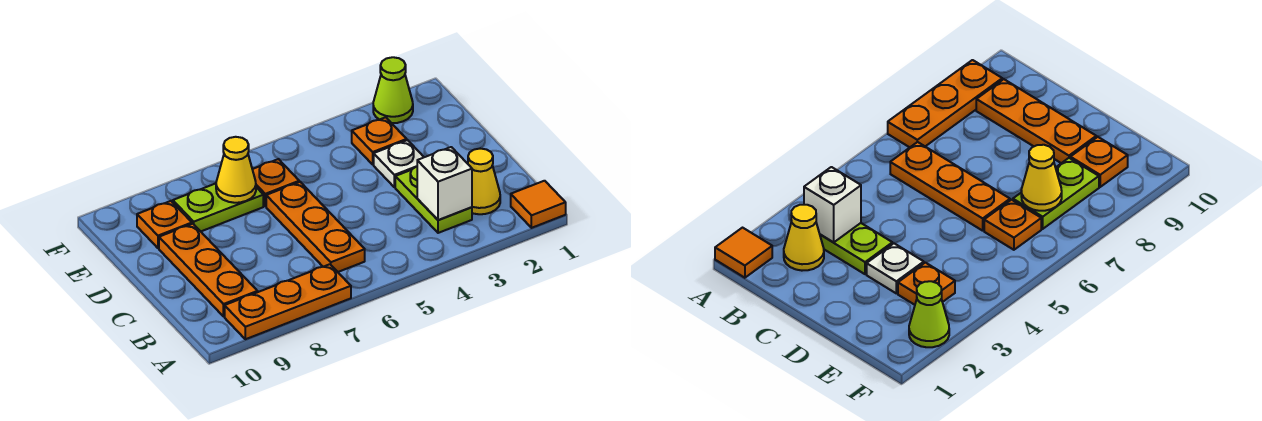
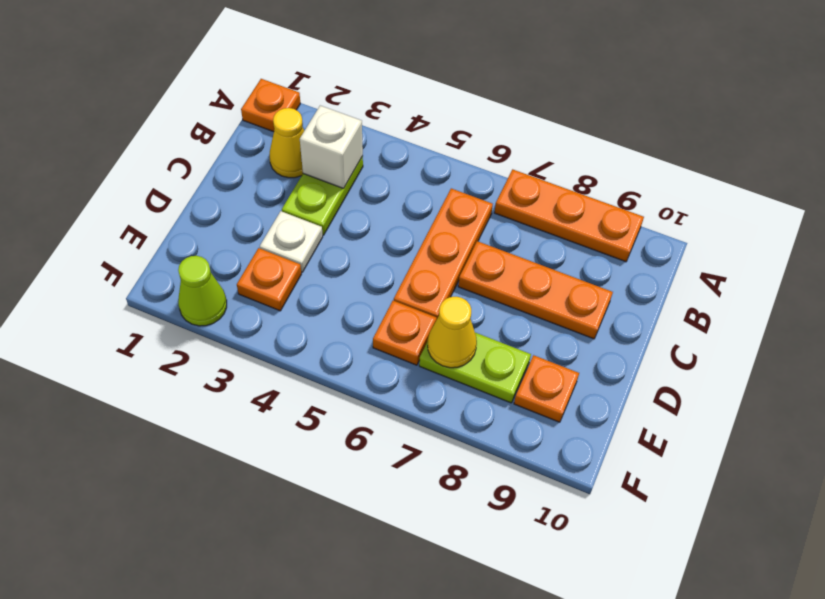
orange tile A1 level 1 -> orange plate A1 level 1
orange plate B9:D9 level 1 -> orange plate C7:C9 level 1

